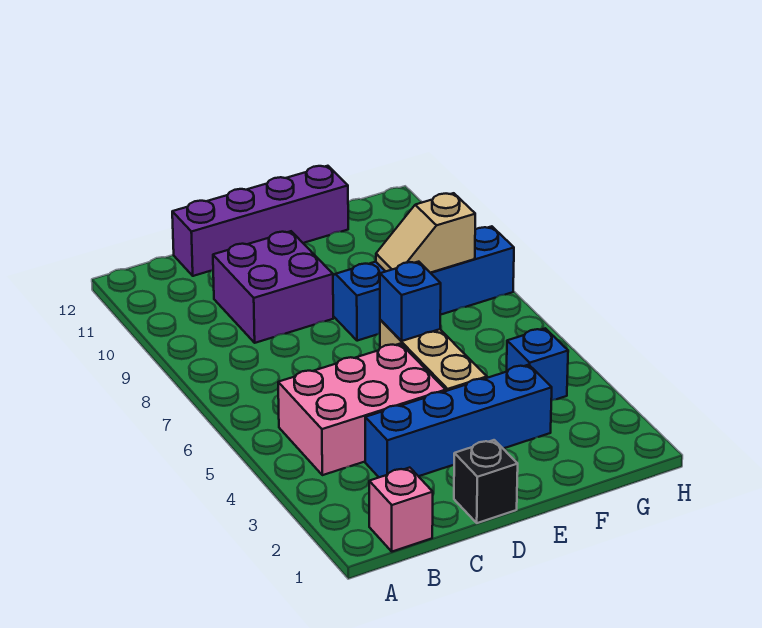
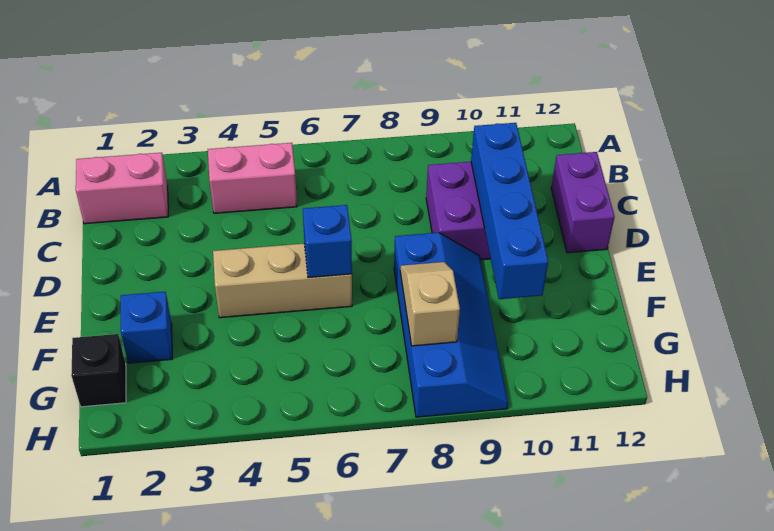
pink brick B1 level 1 -> pink brick B1:B2 level 1
pink brick B4:D5 level 1 -> pink brick B4:B5 level 1
blue brick C3:F3 level 1 -> blue brick C10:F10 level 2
purple brick C12:F12 level 1 -> purple brick C12:D12 level 1
black brick D1 level 1 -> black brick G1 level 1
blue brick G4 level 1 -> blue brick F2 level 1

